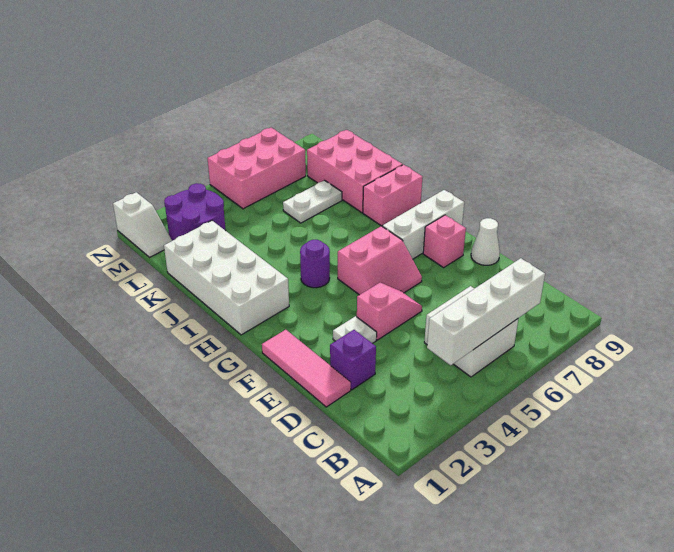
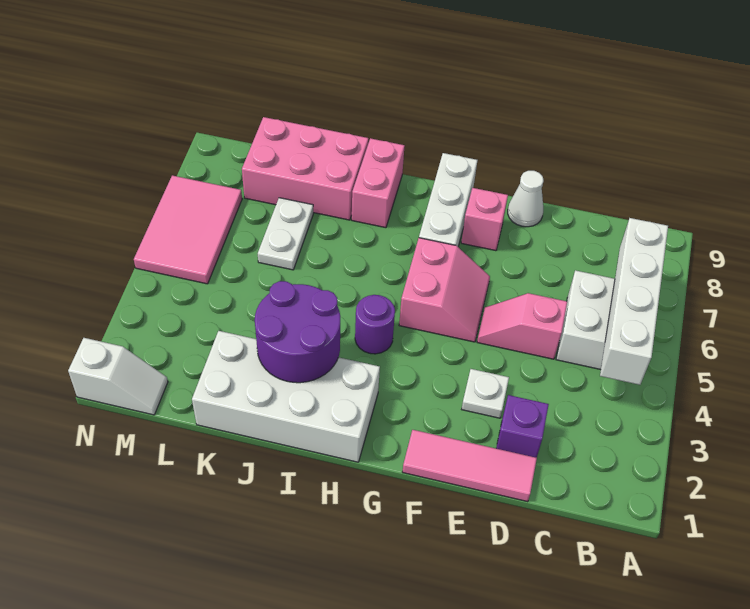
pink slope E4:E5 level 1 top 4 -> pink slope D5:E5 level 1 top D
purple round brick L2:M3 level 1 -> purple round brick I2:J3 level 2
pink brick M5:N7 level 1 -> pink tile M5:N7 level 1

